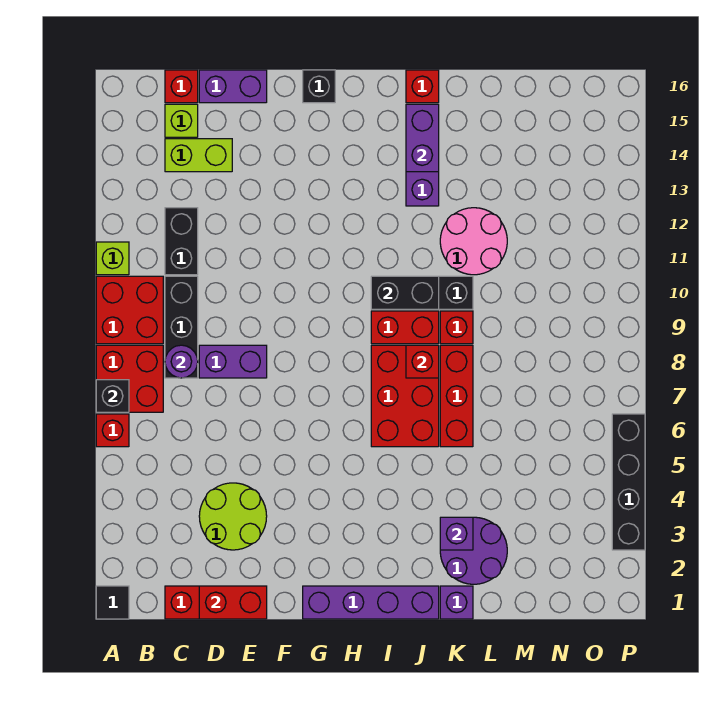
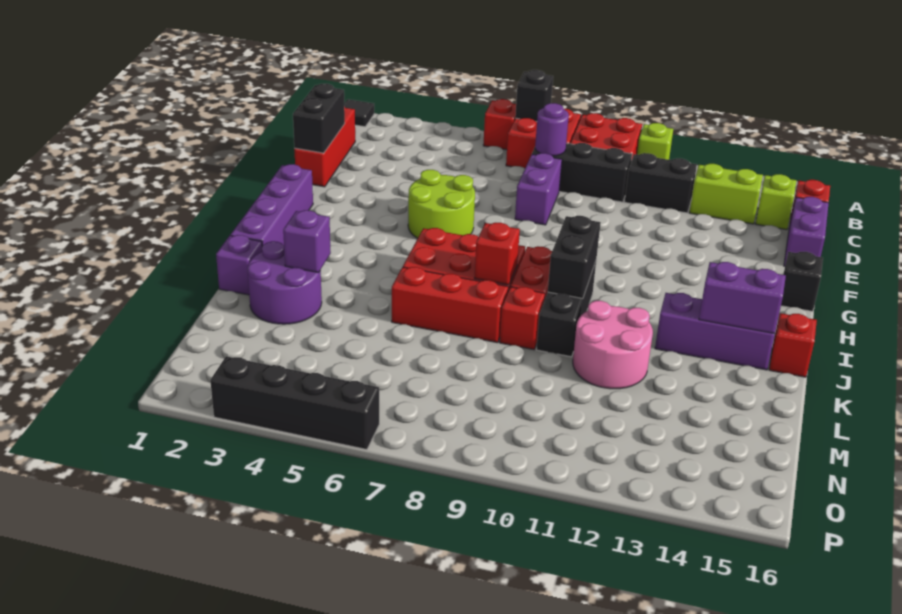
lime brick C14:D14 level 1 -> lime brick C13:C14 level 1
red brick D1:E1 level 2 -> black brick D1:E1 level 2
lime round brick D3:E4 level 1 -> lime round brick F5:G6 level 1

